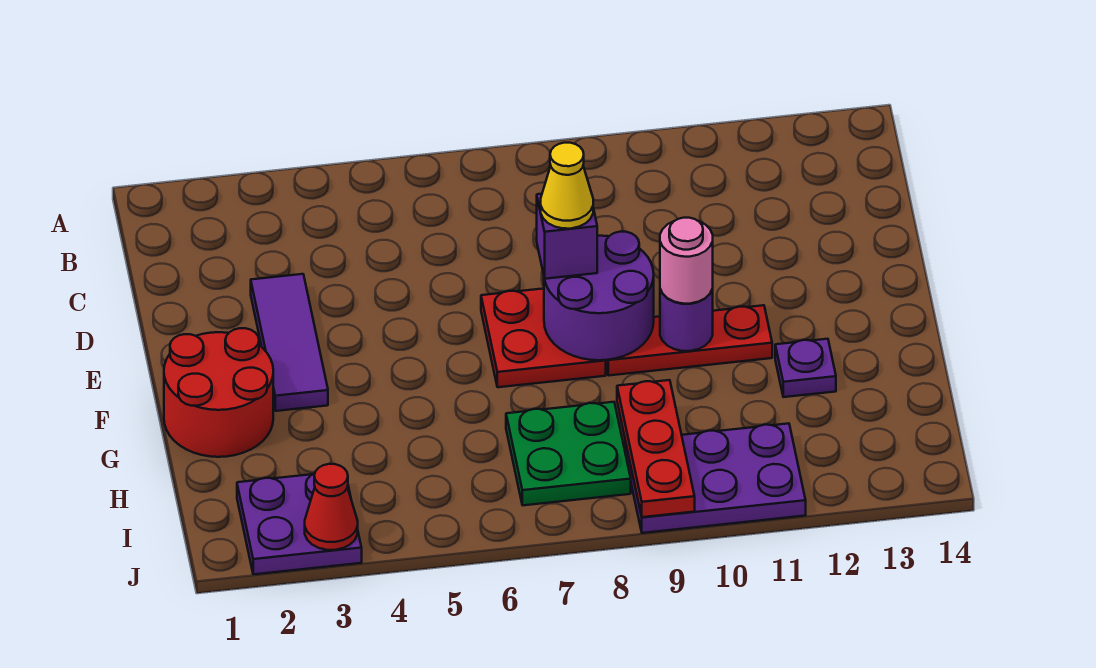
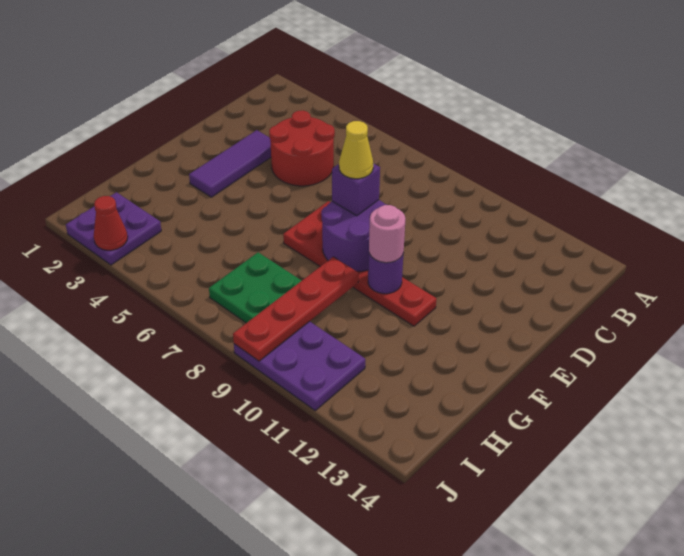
red round brick F1:G2 level 1 -> red round brick C4:D5 level 1
purple plate G12 level 1 -> none
red plate H9:J9 level 2 -> red plate G9:J9 level 2

